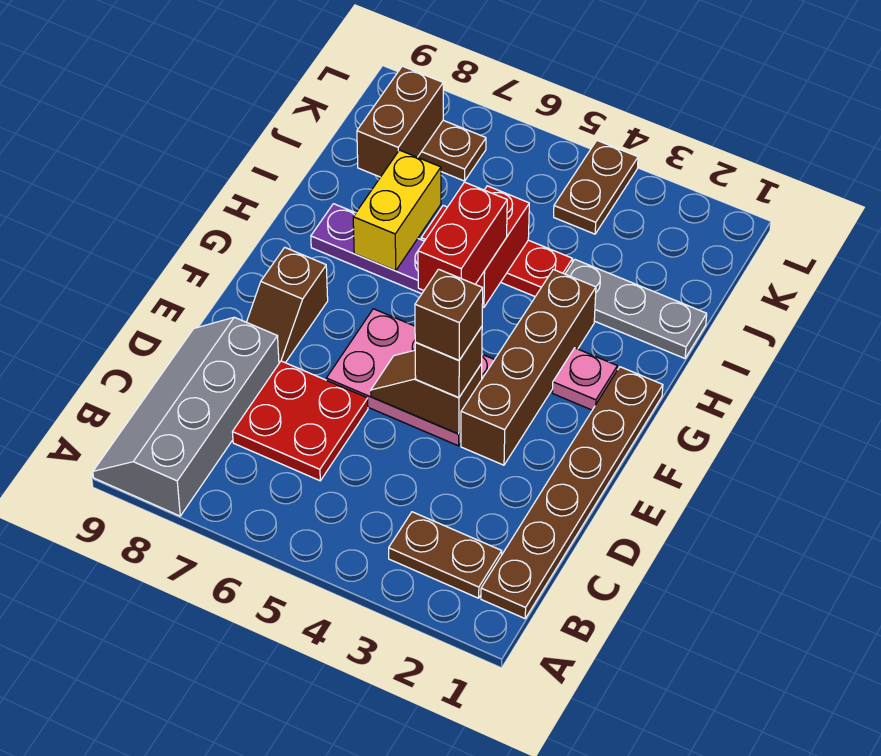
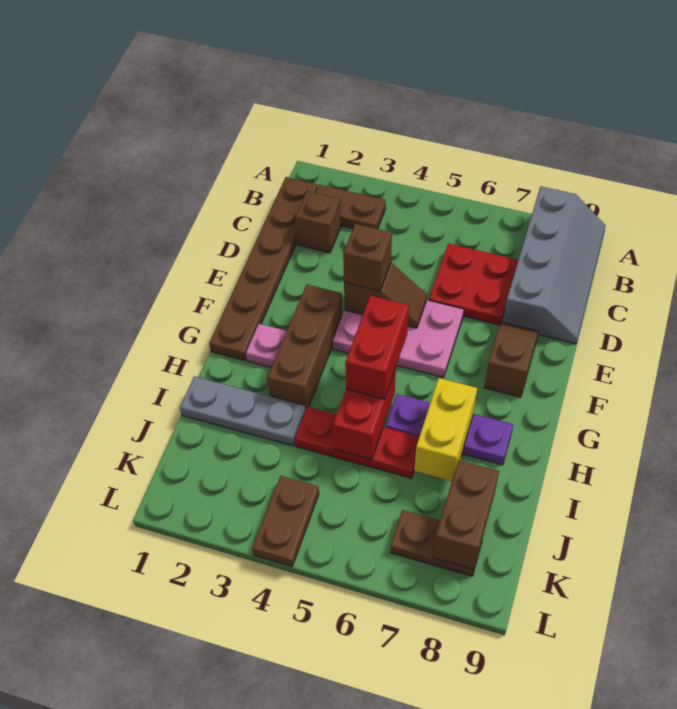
brown brick E3:H3 level 1 -> brown brick F3:H3 level 1
brown brick E4 level 4 -> brown brick C2 level 1

